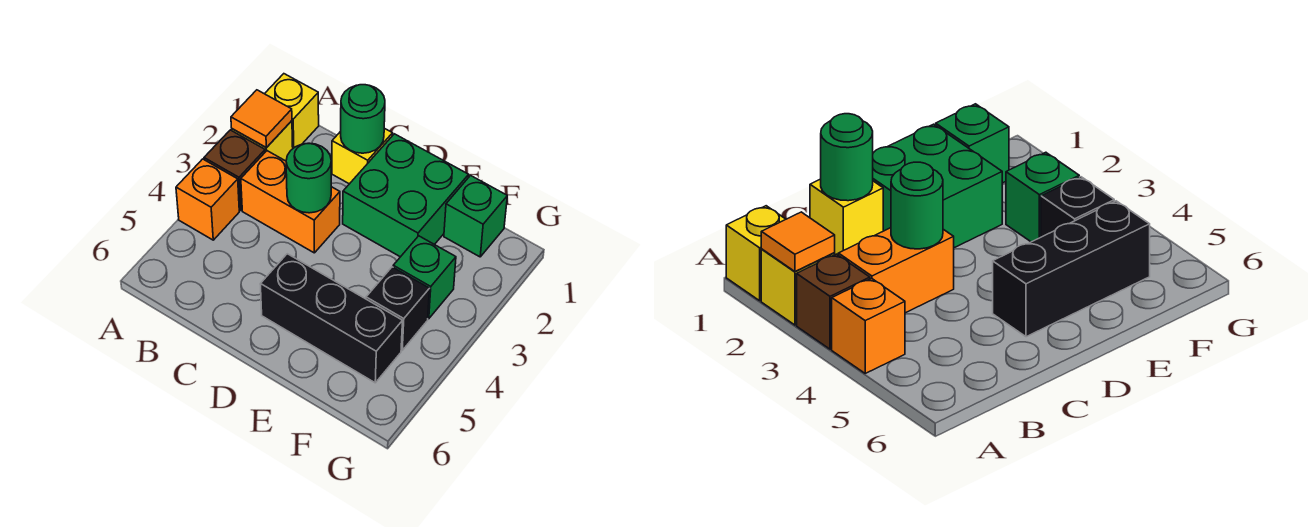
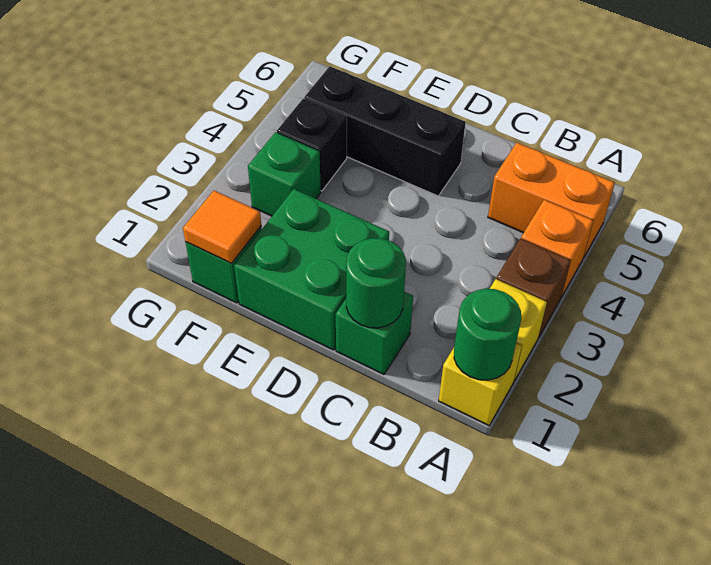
orange tile A2 level 2 -> orange tile F1 level 2
orange brick B3:C3 level 1 -> orange brick A5:B5 level 1
yellow brick C1 level 1 -> green brick C1 level 1
green round brick C3 level 2 -> green round brick A1 level 2

